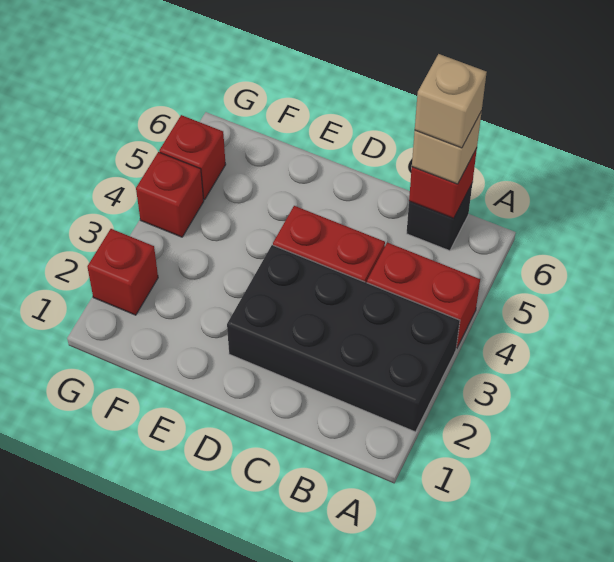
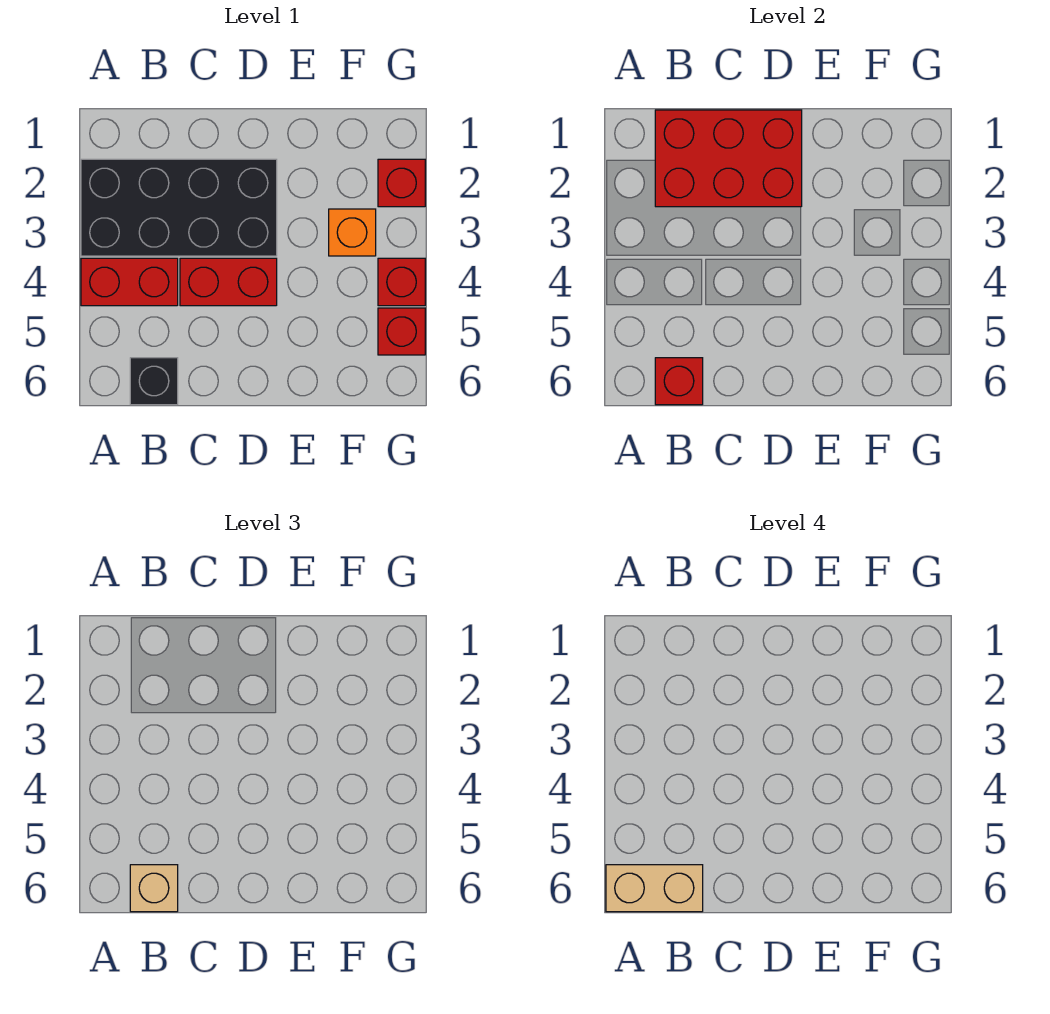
none -> red brick B1:D2 level 2
tan brick B6 level 4 -> tan brick A6:B6 level 4
none -> orange brick F3 level 1

